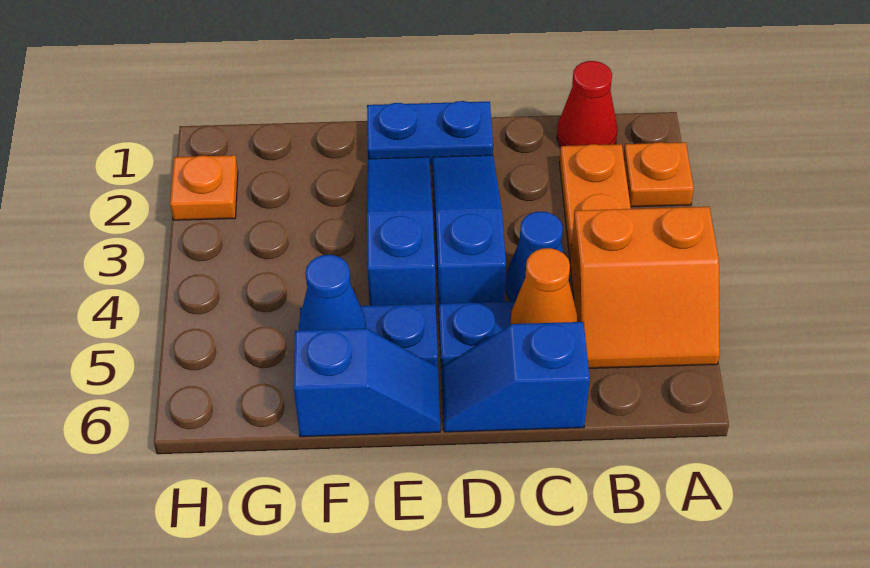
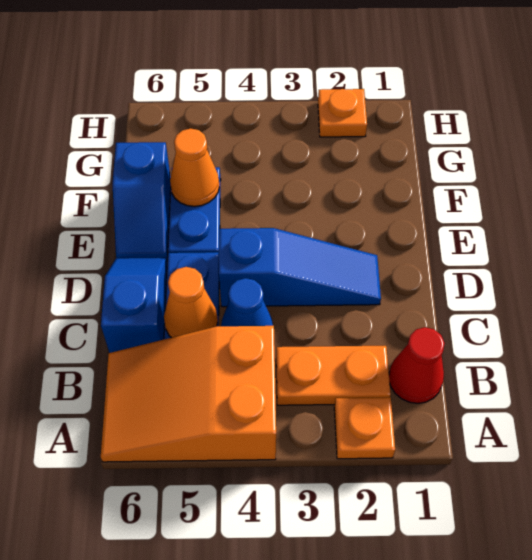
orange slope A4:B5 level 1 top 4 -> orange slope A4:B6 level 1 top 4
blue plate D1:E1 level 1 -> none
blue slope E2:E4 level 1 top 4 -> none
blue cone F5 level 2 -> orange cone F5 level 2

